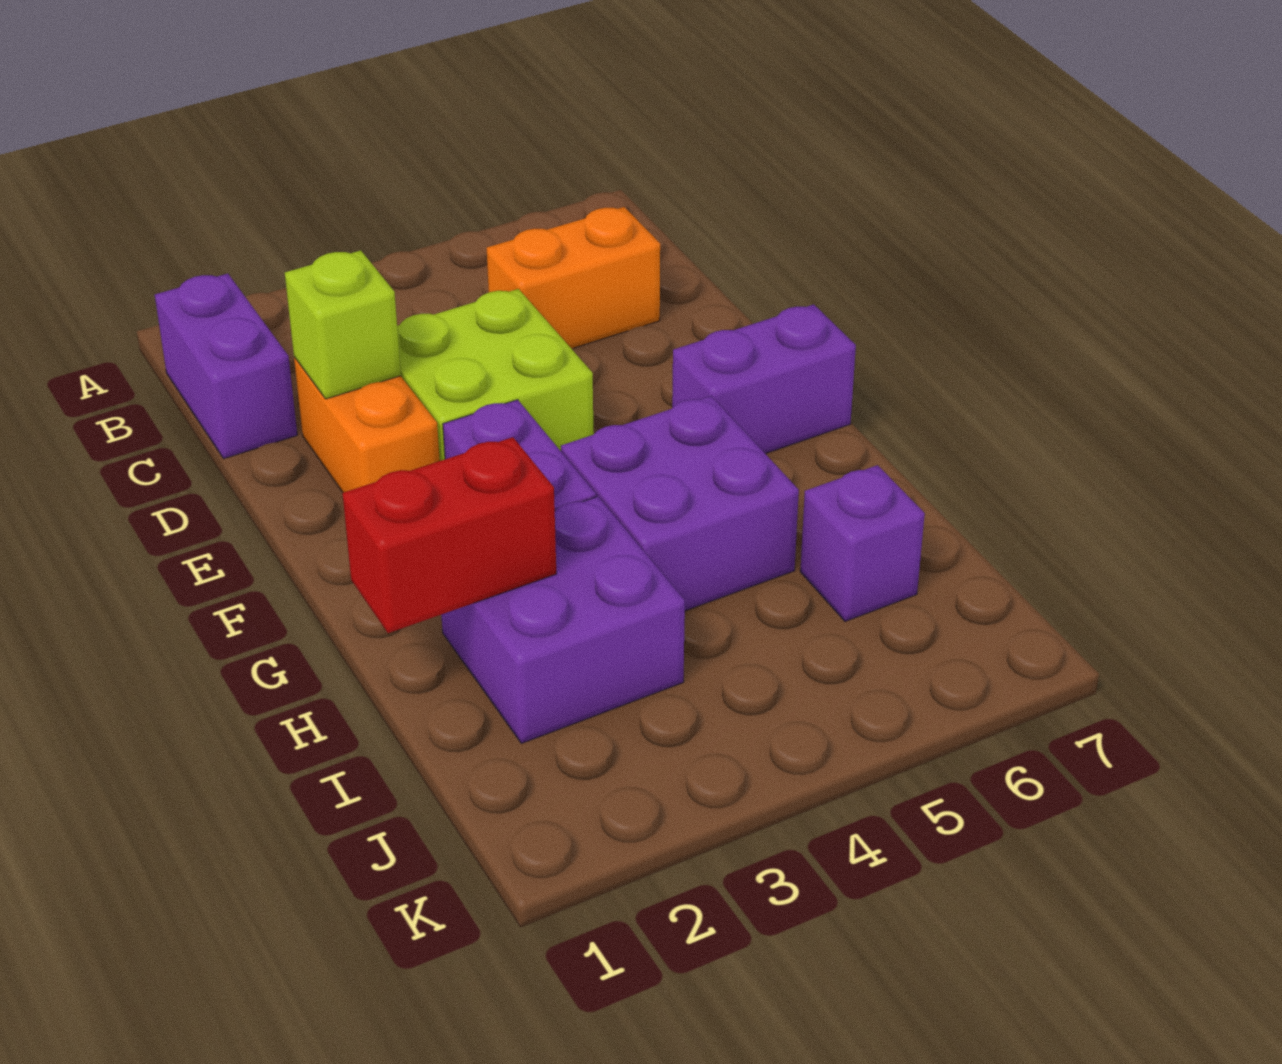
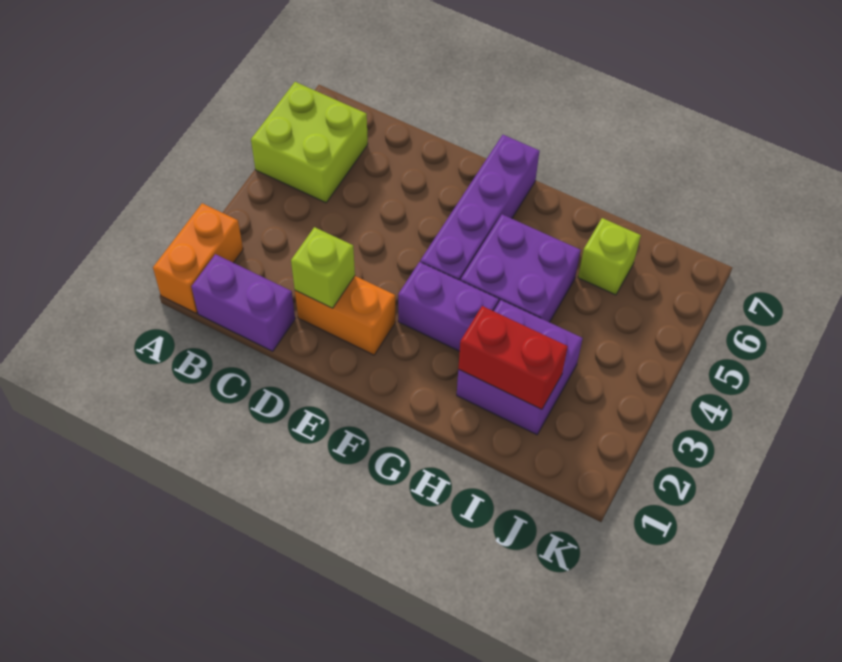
orange brick C5:C6 level 1 -> orange brick A1:A2 level 1
lime brick D3:E4 level 1 -> lime brick A5:B6 level 1
purple brick F6:F7 level 1 -> purple brick F4:F7 level 1
red brick H1:H2 level 2 -> red brick H2:I2 level 2
purple brick I6 level 1 -> lime brick I6 level 1

